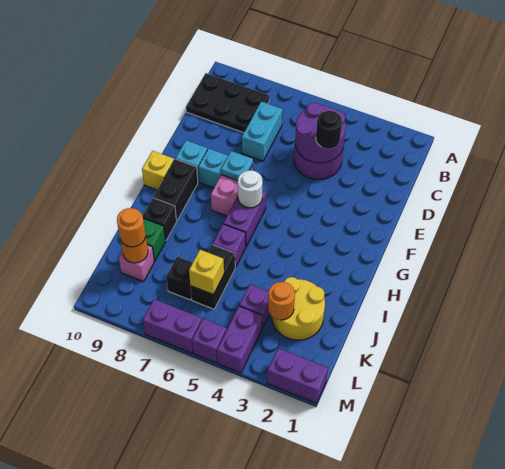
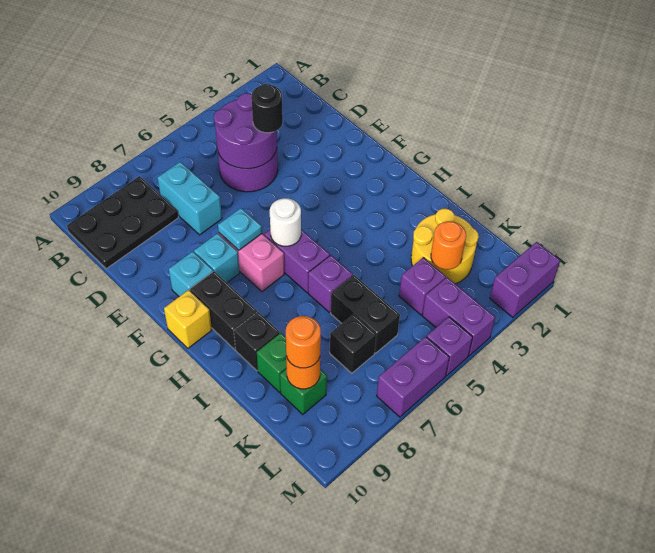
yellow brick K6 level 2 -> none
pink brick K9 level 1 -> green brick K9 level 1

